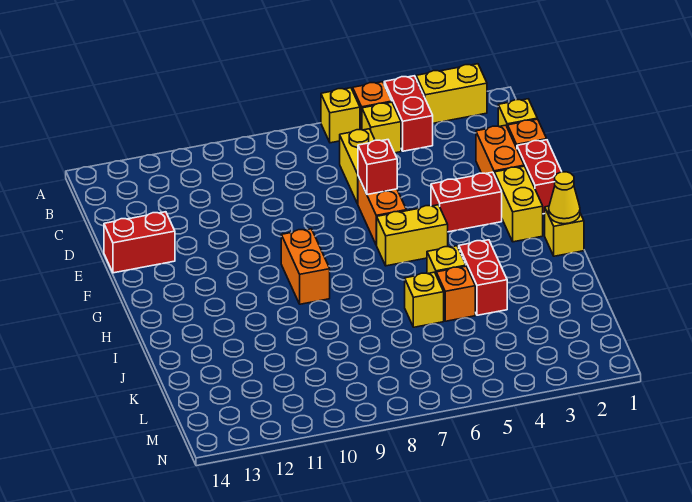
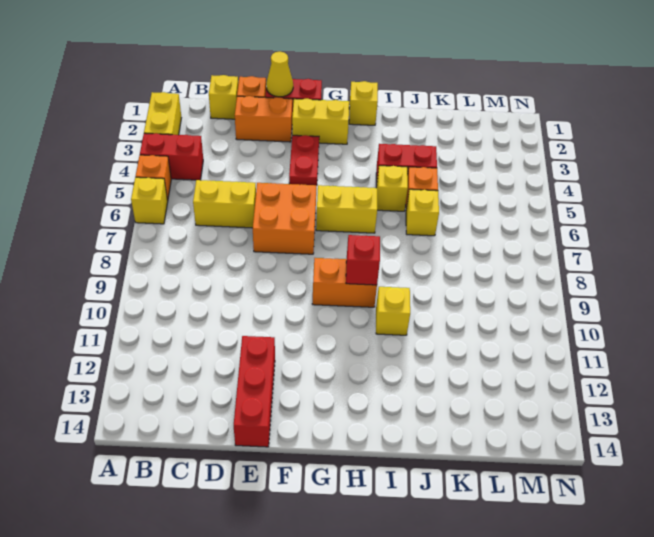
yellow brick B5 level 1 -> yellow brick I10 level 1
orange brick E6:F6 level 1 -> orange brick E6:F7 level 1
red brick E6 level 2 -> red brick H9 level 2
red brick E13:E14 level 1 -> red brick E12:E14 level 1
red brick F3:F4 level 1 -> red plate F3:F4 level 1
yellow brick G5:G6 level 1 -> yellow brick G6:H6 level 1
yellow cone H1 level 2 -> yellow cone E1 level 2

